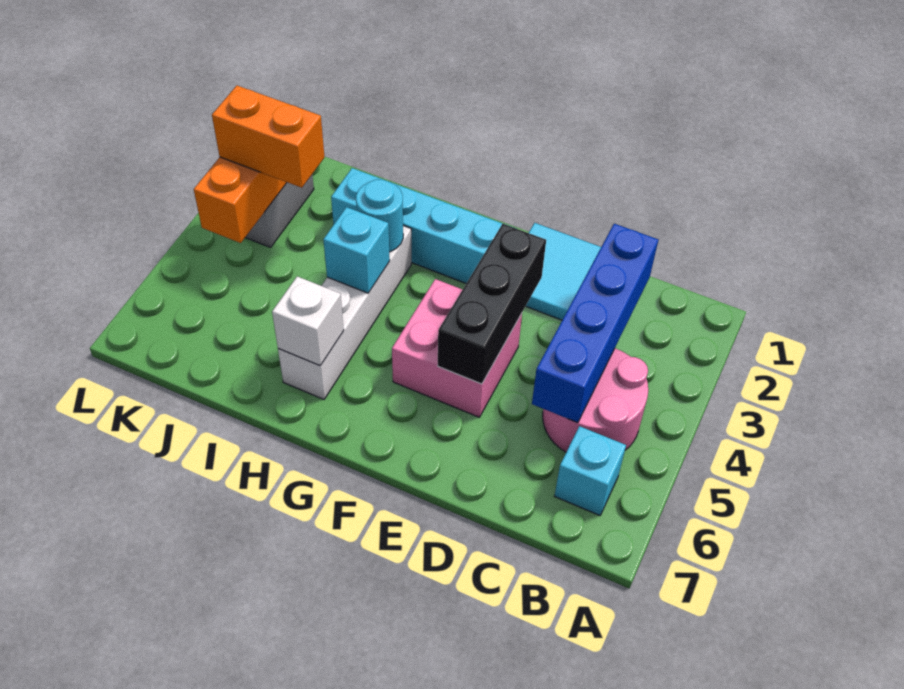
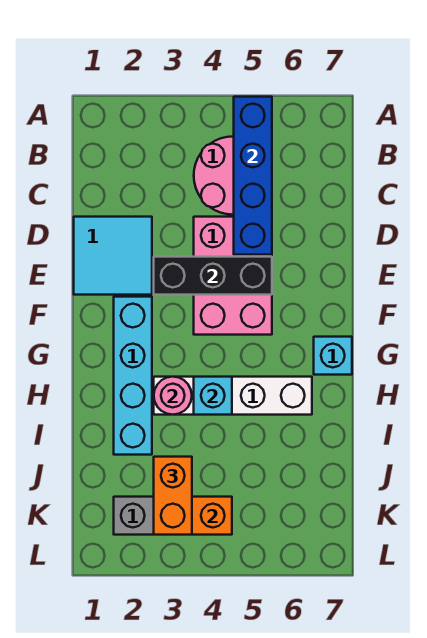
cyan brick B6 level 1 -> cyan brick G7 level 1
blue brick C2:C5 level 2 -> blue brick A5:D5 level 2
pink brick E4:F5 level 1 -> pink brick D4:F5 level 1
cyan round brick H3 level 2 -> pink round brick H3 level 2
white brick H6 level 2 -> none

